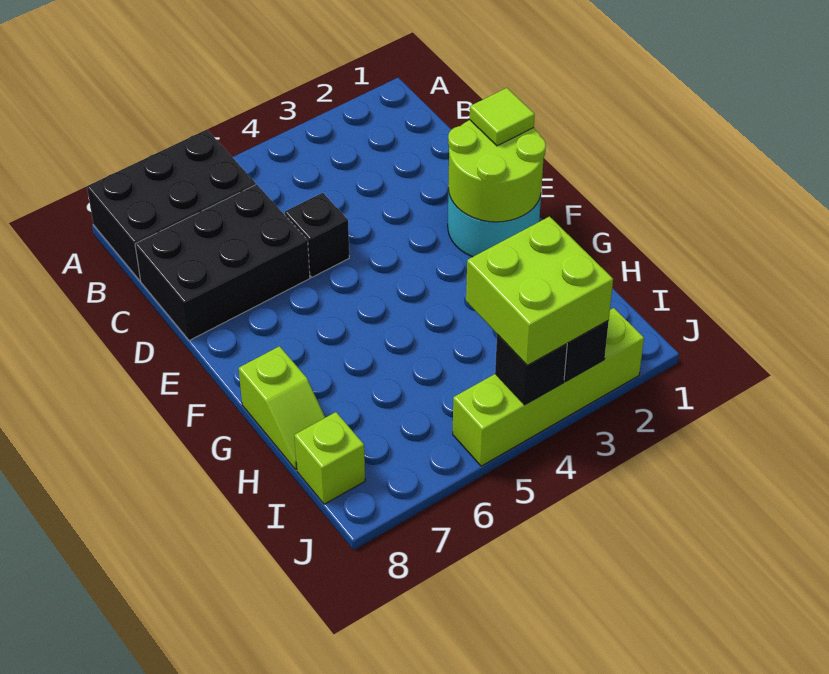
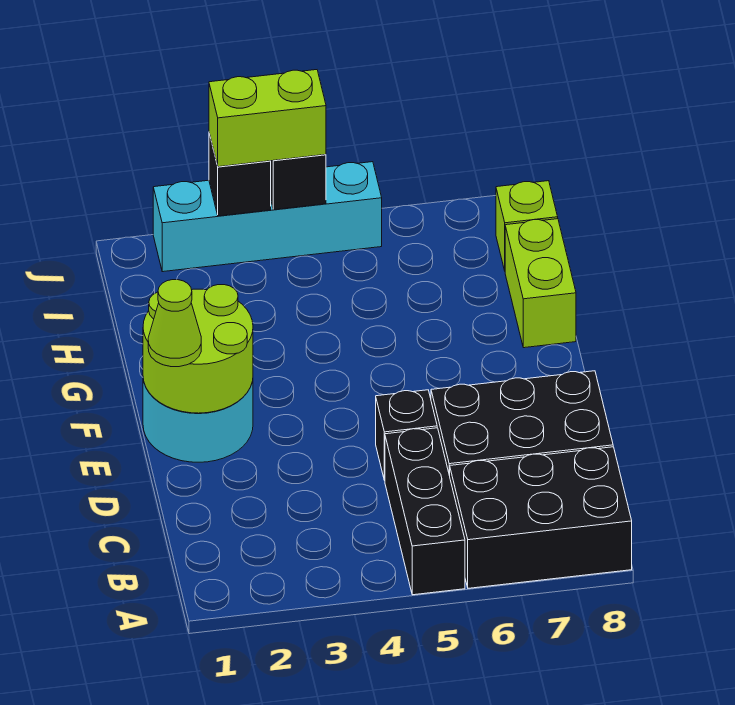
none -> black brick A5:C5 level 1
lime tile E1 level 3 -> lime cone E1 level 3
lime slope G8:H8 level 1 top G -> lime brick G8:H8 level 1
lime brick I3:J4 level 3 -> lime brick J3:J4 level 3
lime brick J2:J5 level 1 -> cyan brick J2:J5 level 1

